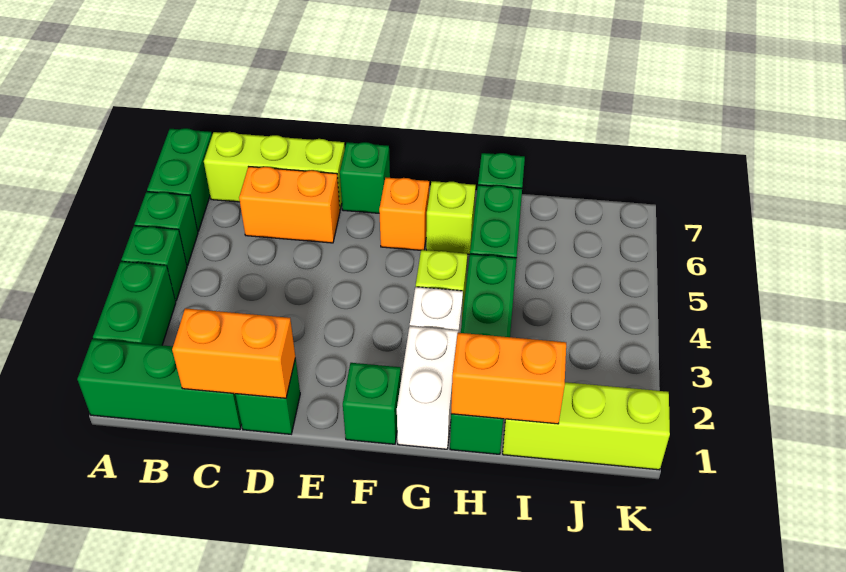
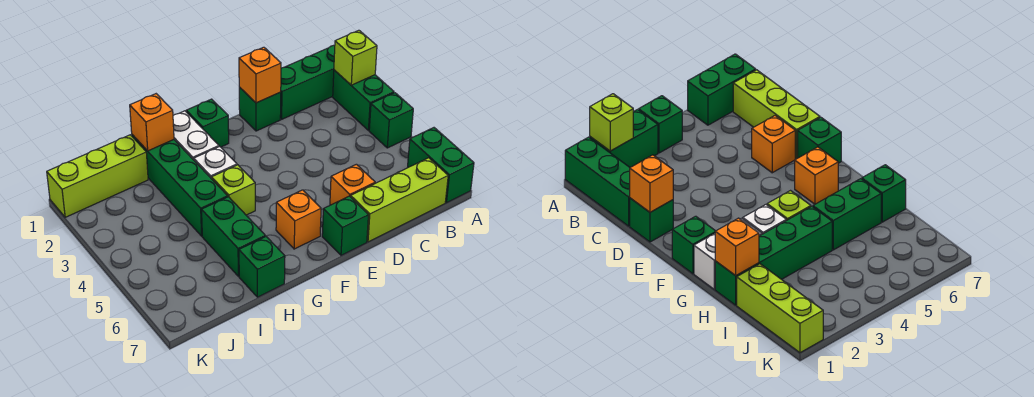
green brick A5 level 1 -> none
orange brick C1:D1 level 2 -> orange brick D1 level 2
orange brick C6:D6 level 1 -> orange brick D6 level 1
lime brick G6 level 1 -> lime brick A2 level 2
orange brick H1:I1 level 2 -> orange brick H1 level 2

